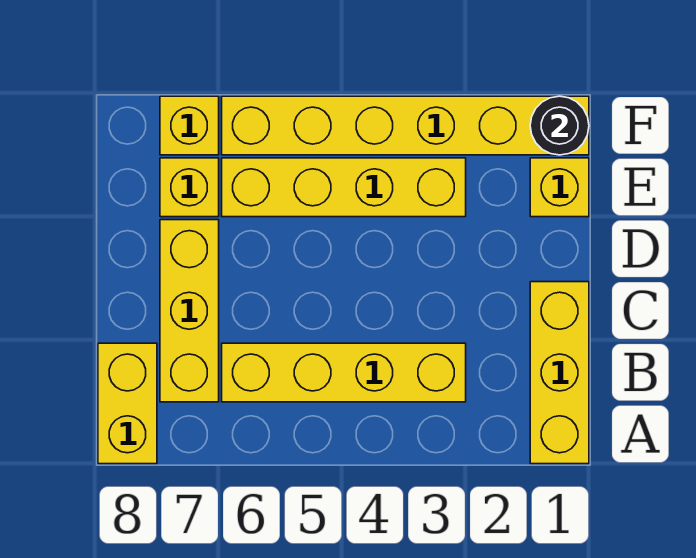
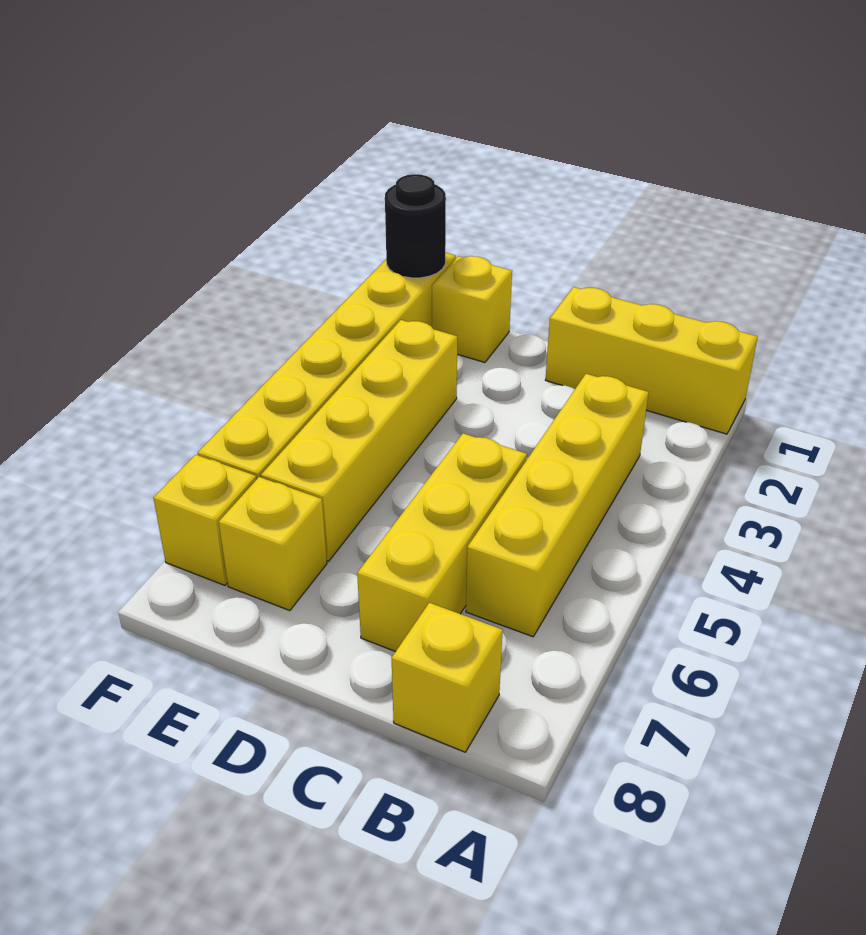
yellow brick A8:B8 level 1 -> yellow brick B8 level 1
yellow brick B7:D7 level 1 -> yellow brick C5:C7 level 1

